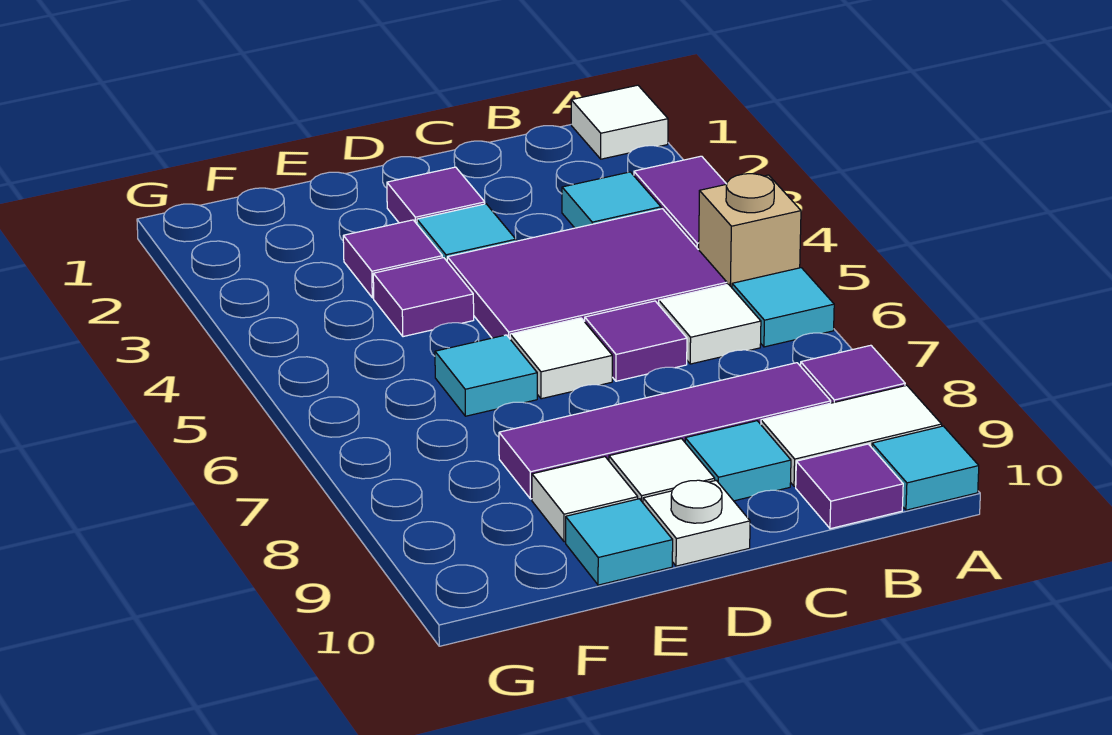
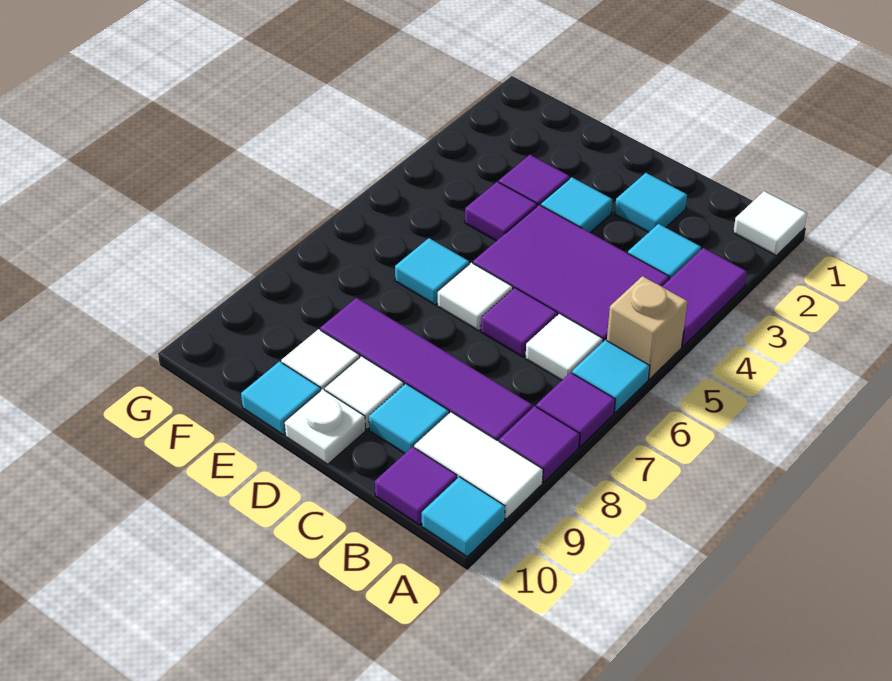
none -> cyan tile C2 level 1
purple tile D2 level 1 -> purple tile A7 level 1

